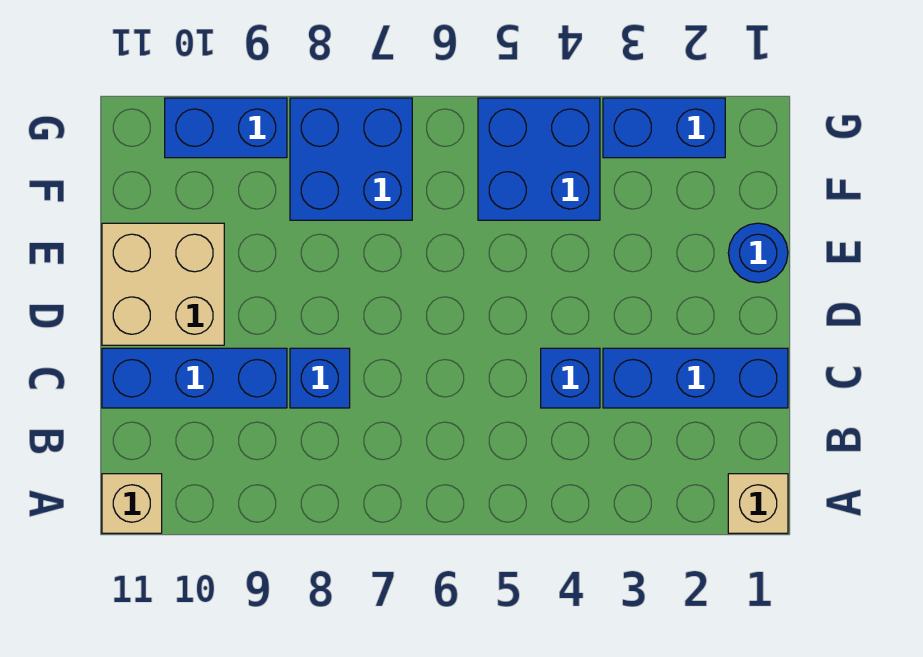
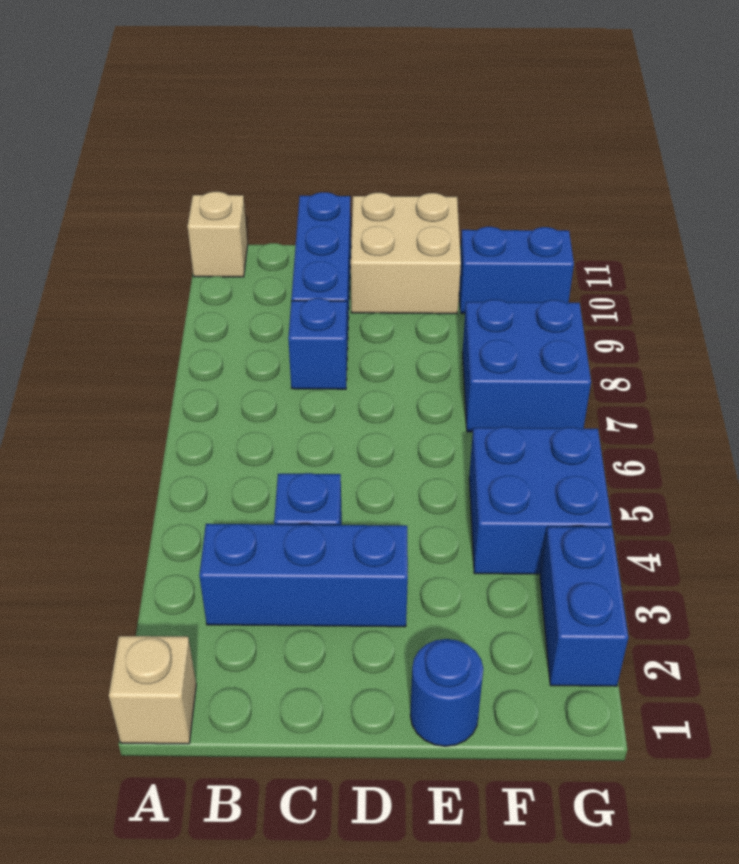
blue brick C1:C3 level 1 -> blue brick B3:D3 level 1
blue brick G9:G10 level 1 -> blue brick F10:G10 level 1

